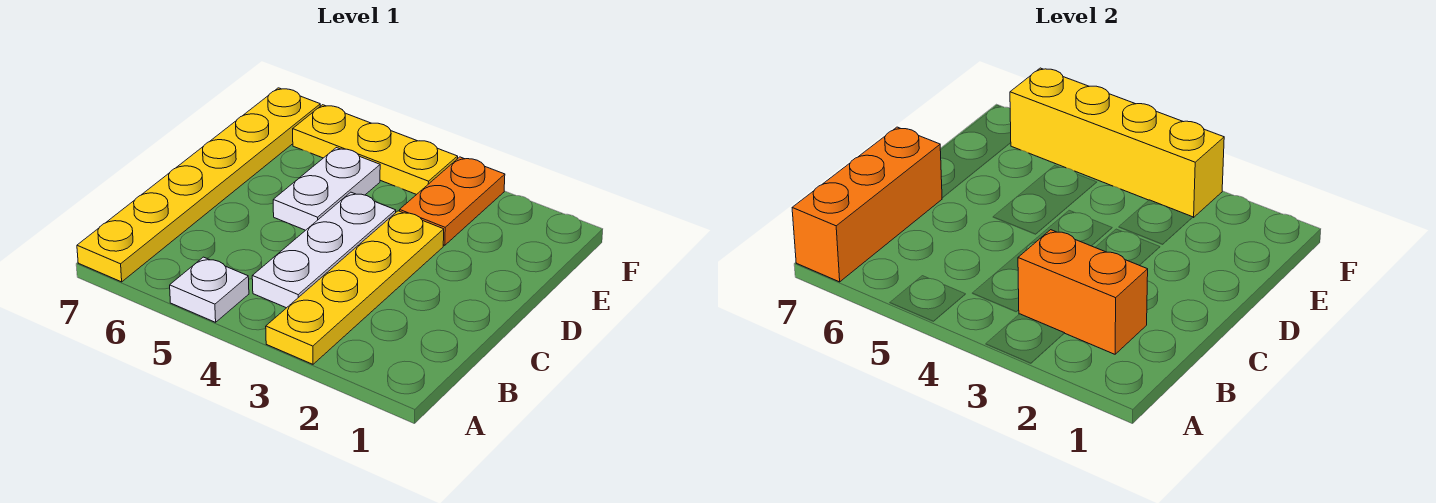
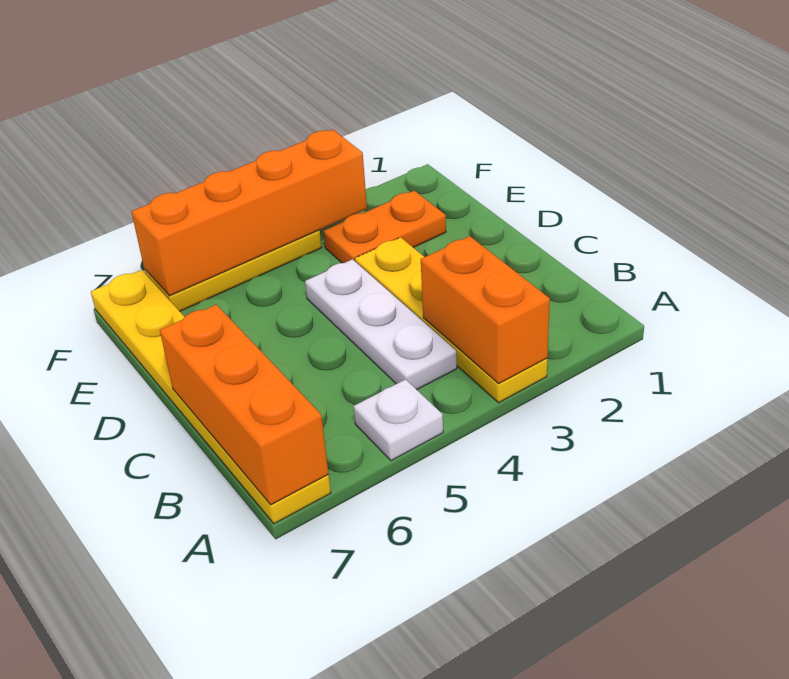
orange brick B2:B3 level 2 -> orange brick A3:B3 level 2
white plate D5:E5 level 1 -> none
orange plate E3:F3 level 1 -> orange plate E2:E3 level 1
yellow brick F3:F6 level 2 -> orange brick F3:F6 level 2

